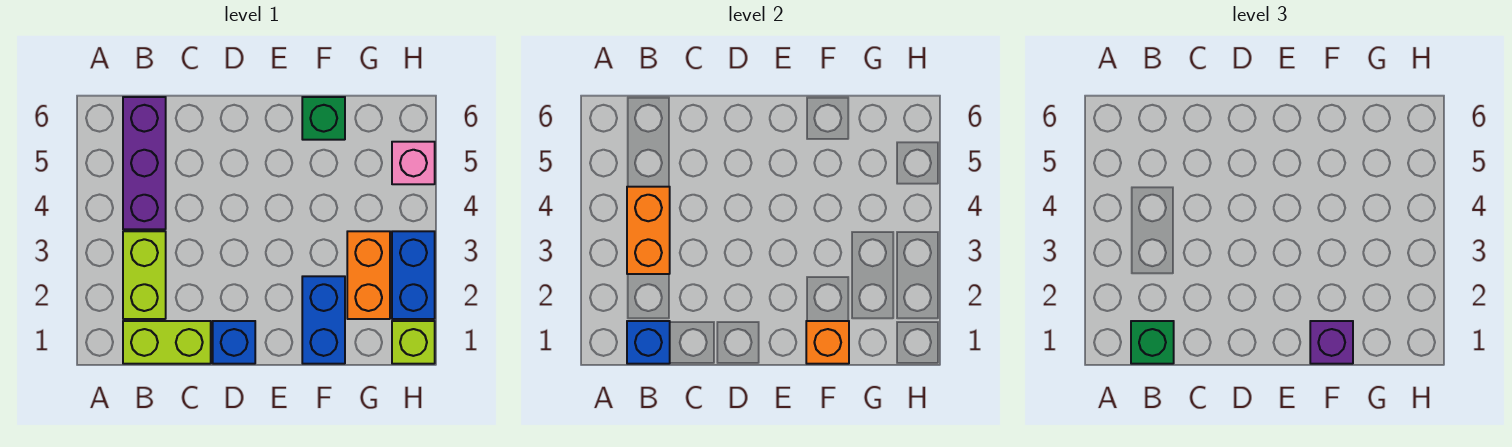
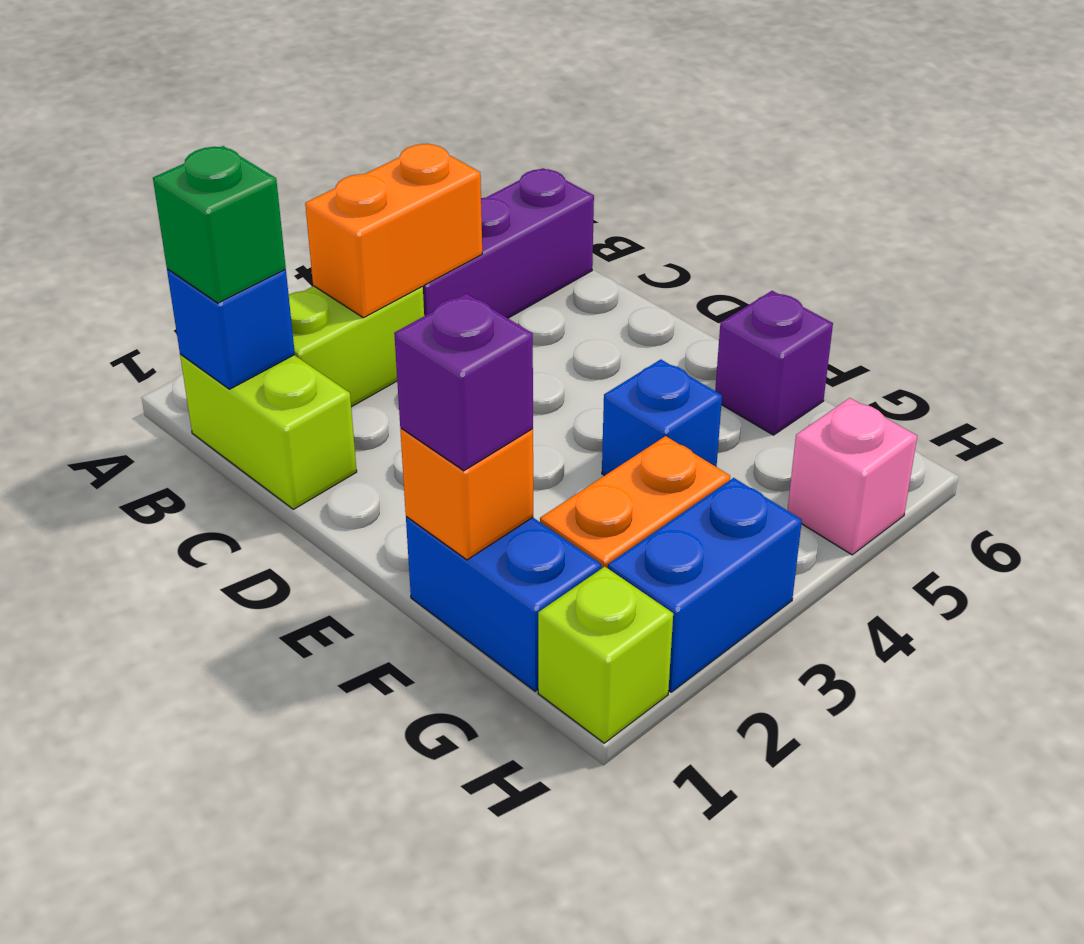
blue brick D1 level 1 -> blue brick F4 level 1
blue brick F1:F2 level 1 -> blue brick F1:G1 level 1
green brick F6 level 1 -> purple brick F6 level 1

